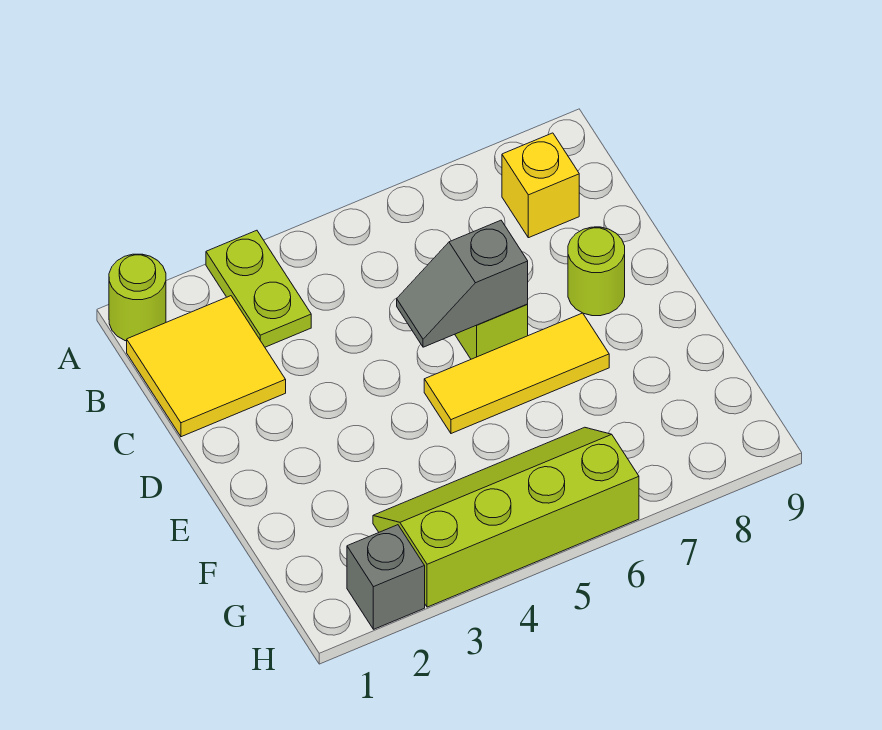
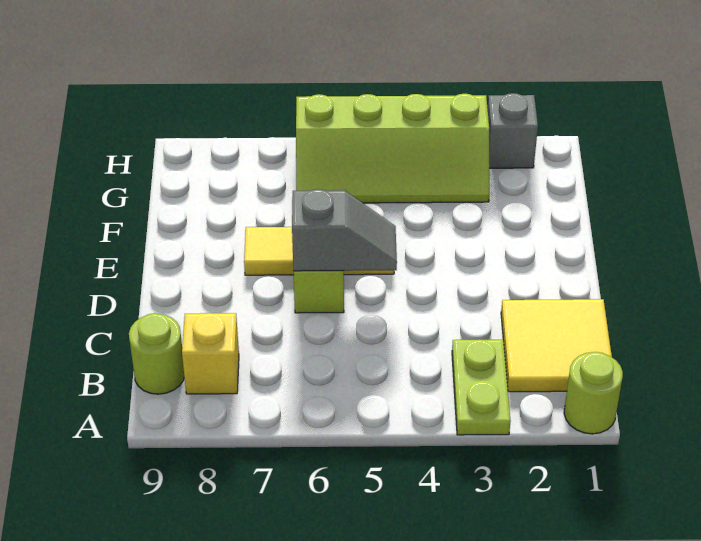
lime round brick D8 level 1 -> lime round brick B9 level 1

